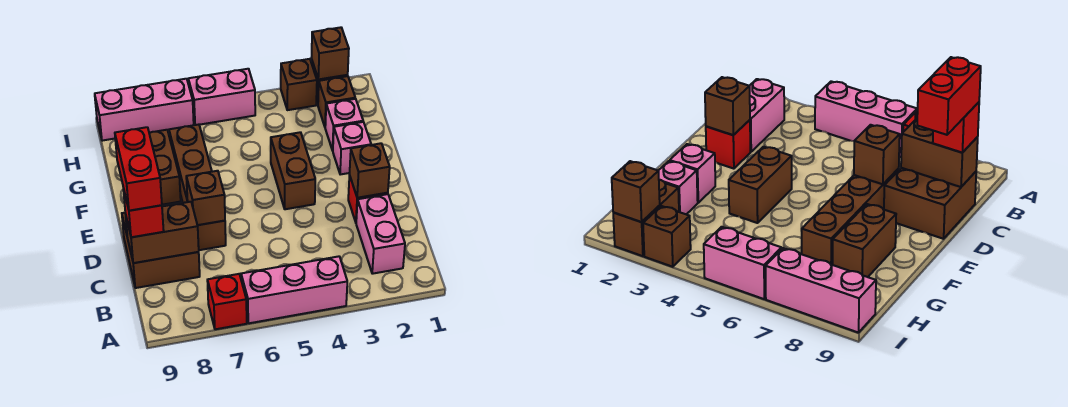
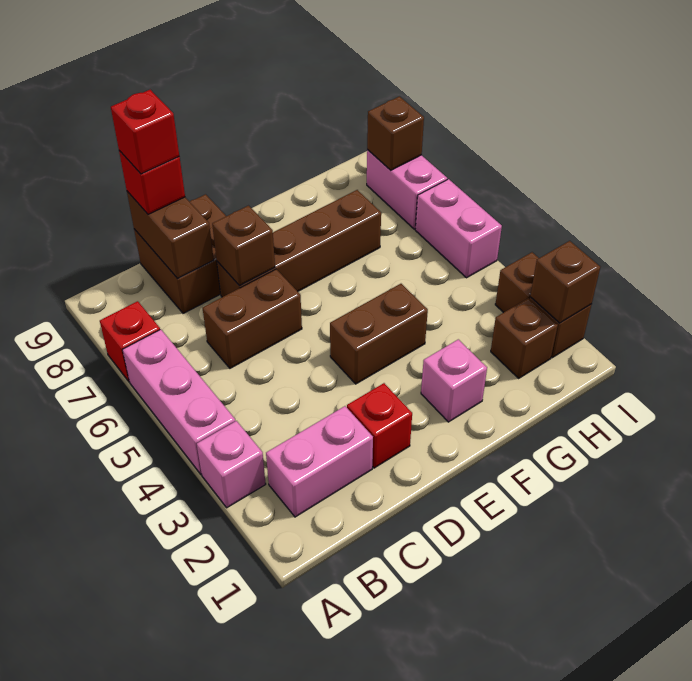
red brick C9:D9 level 4 -> red brick C9 level 4
brown brick D2 level 2 -> brown brick I8 level 2
brown brick F8:G8 level 1 -> brown brick C6:D6 level 1
pink brick G2 level 1 -> pink brick A3 level 1
pink brick I7:I9 level 1 -> pink brick I7:I8 level 1

